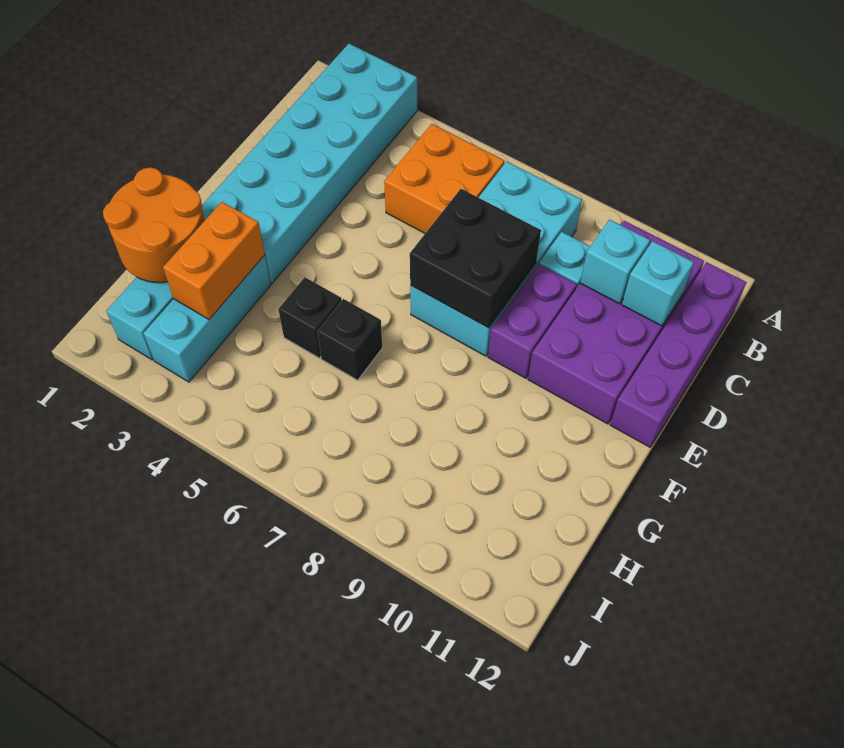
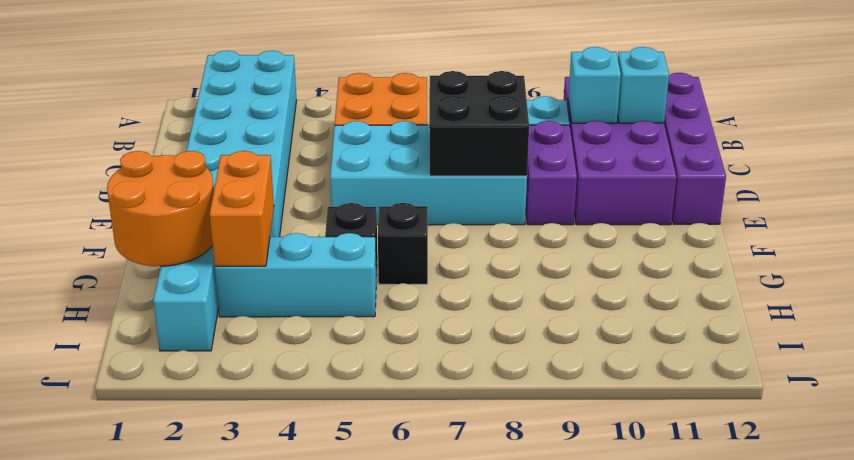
cyan brick B7:E8 level 1 -> cyan brick D5:E8 level 1
cyan brick G3:I3 level 1 -> cyan brick H3:H5 level 1

